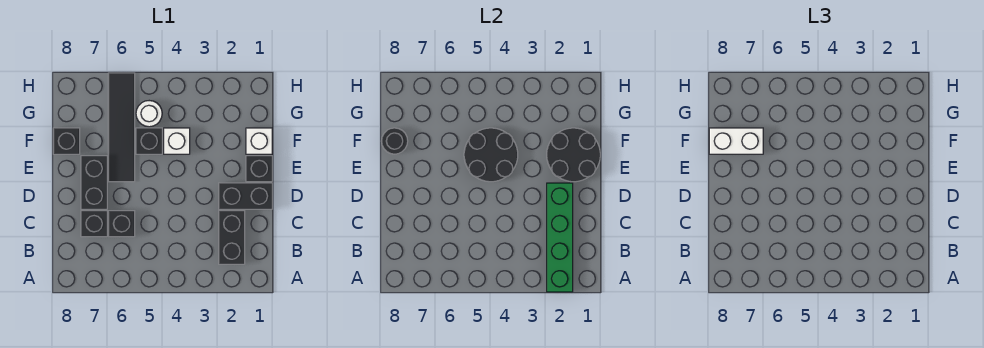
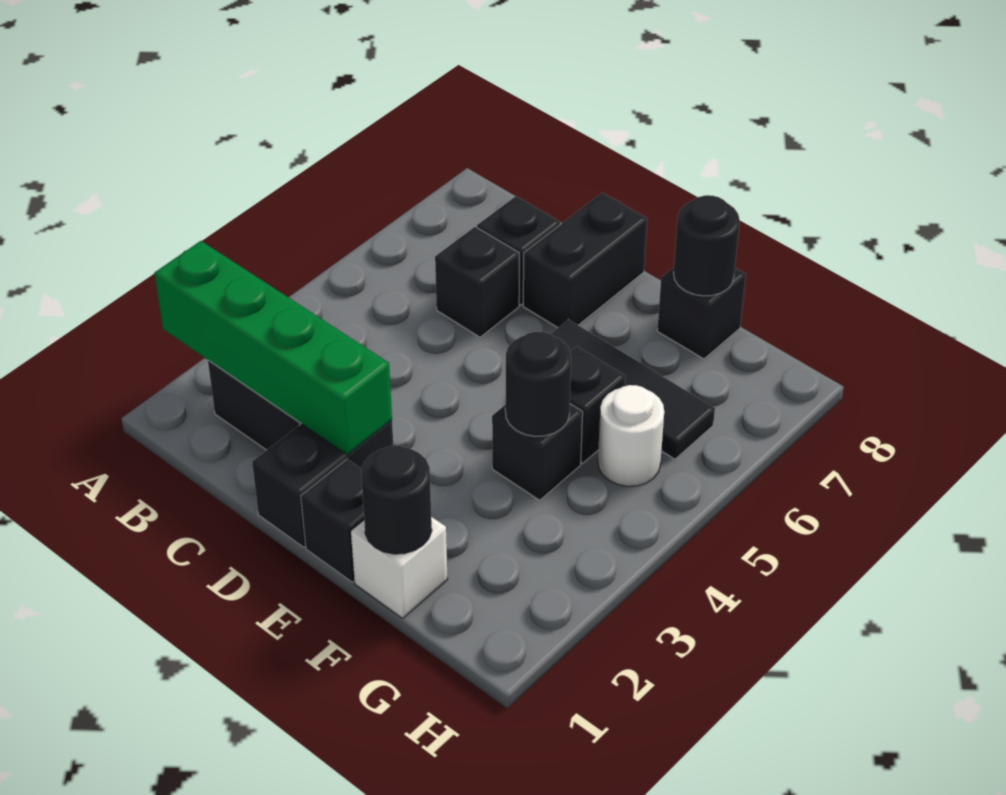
black brick D7:E7 level 1 -> black brick D7:D8 level 1
black round brick E1:F2 level 2 -> black round brick F1 level 2
black round brick E4:F5 level 2 -> black round brick F4 level 2
black tile E6:H6 level 1 -> black tile E6:G6 level 1
white brick F4 level 1 -> black brick F4 level 1
white brick F7:F8 level 3 -> none

